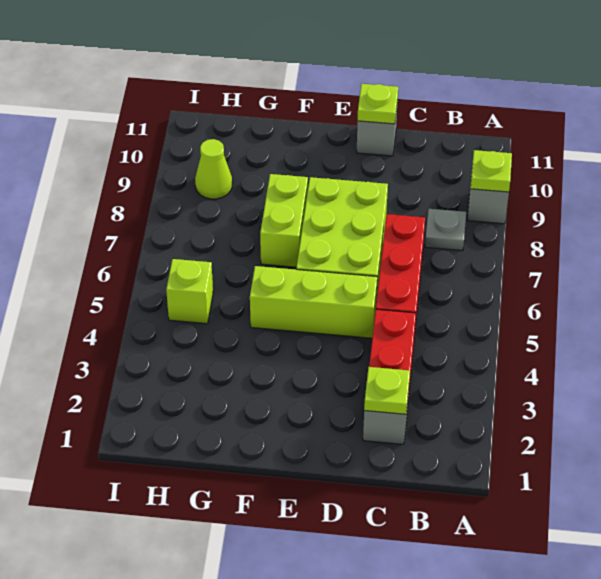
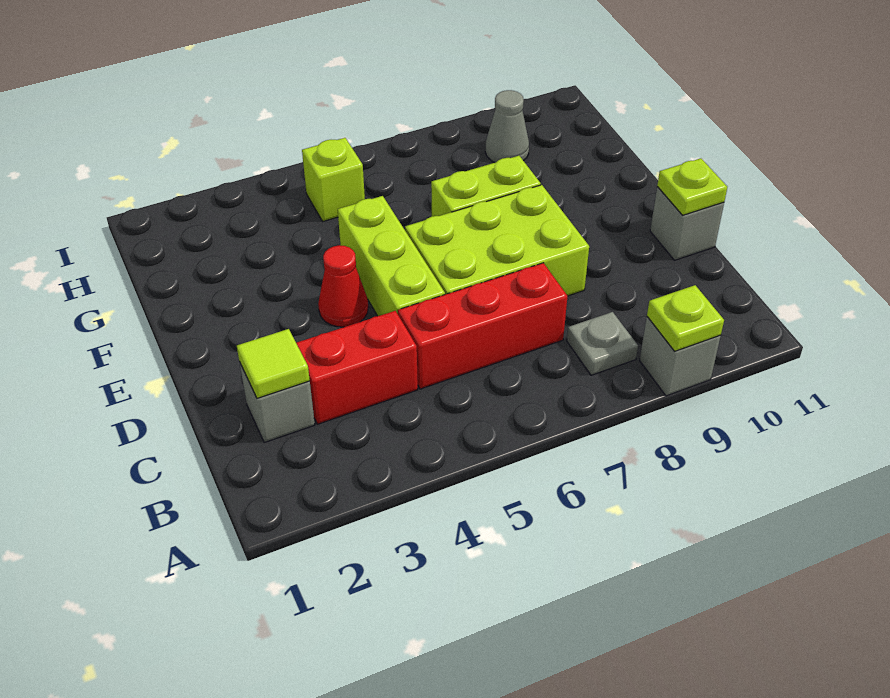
lime plate C2 level 2 -> lime tile C2 level 2
none -> red cone E4 level 1
lime cone H9 level 1 -> grey cone H9 level 1

